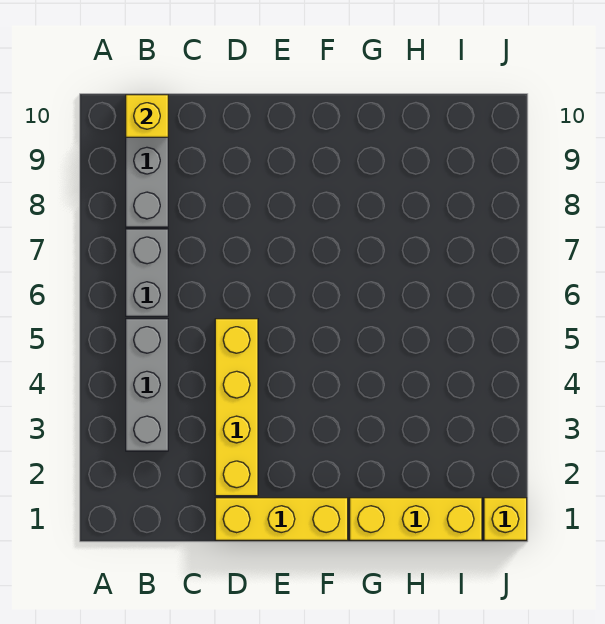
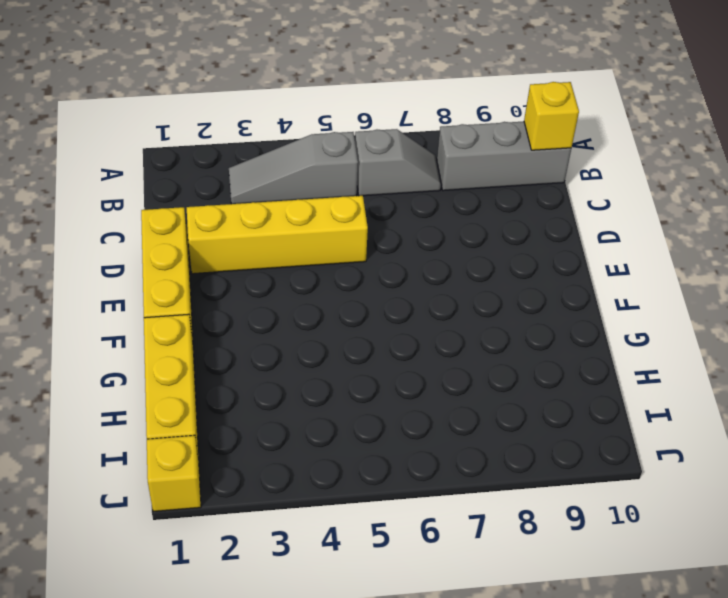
grey brick B3:B5 level 1 -> grey slope B3:B5 level 1 top 5
grey brick B6:B7 level 1 -> grey slope B6:B7 level 1 top 6

